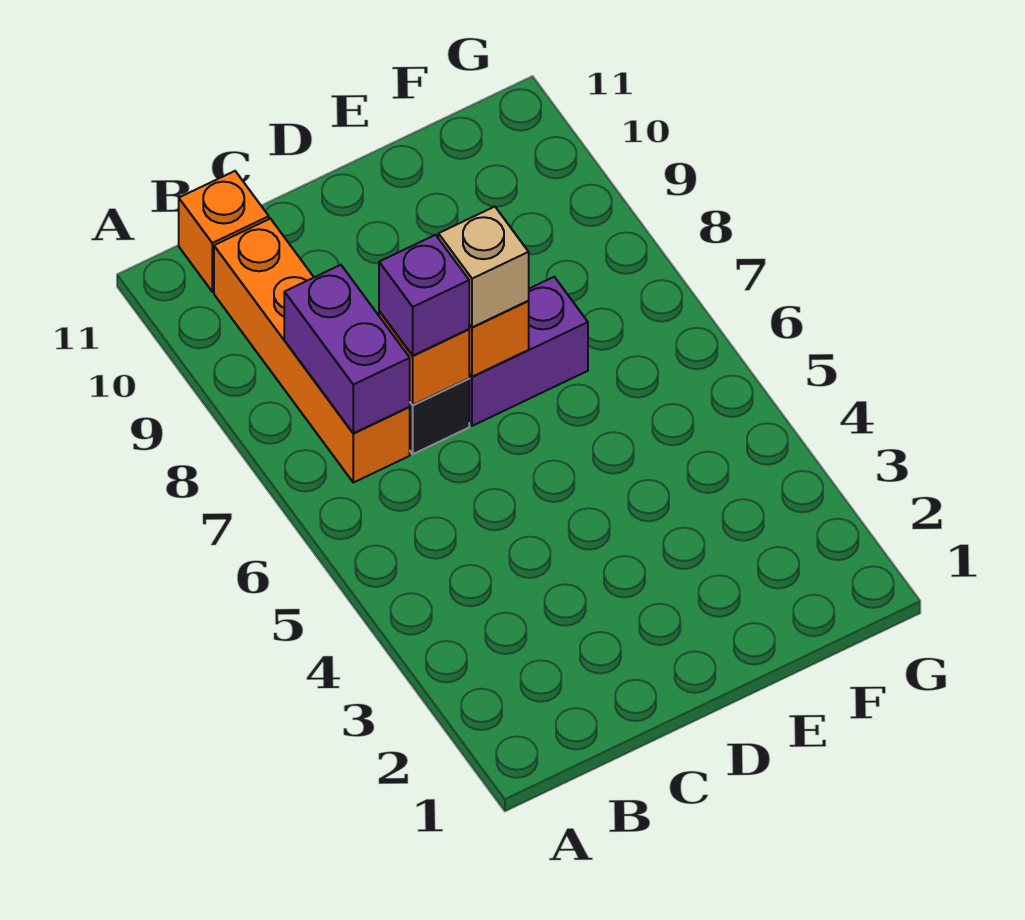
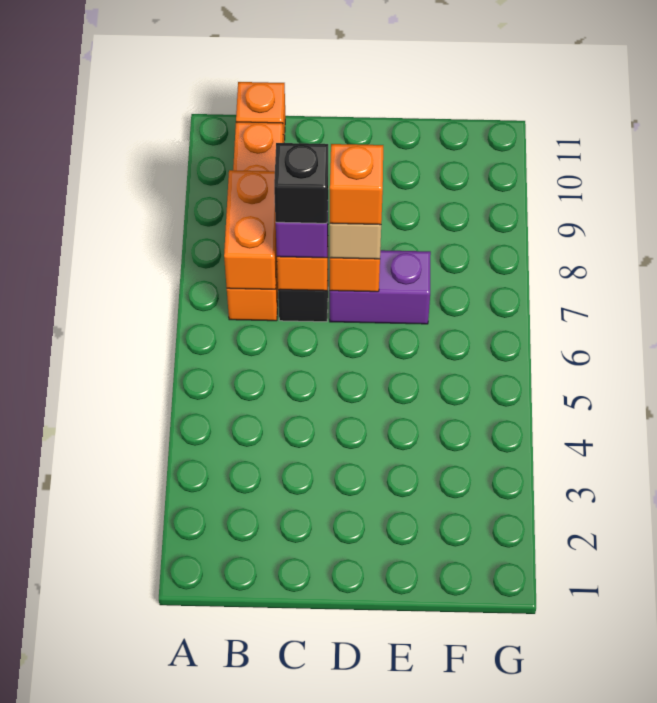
purple brick B7:B8 level 2 -> orange brick B7:B8 level 2
none -> black brick C7 level 4
none -> orange brick D7 level 4

